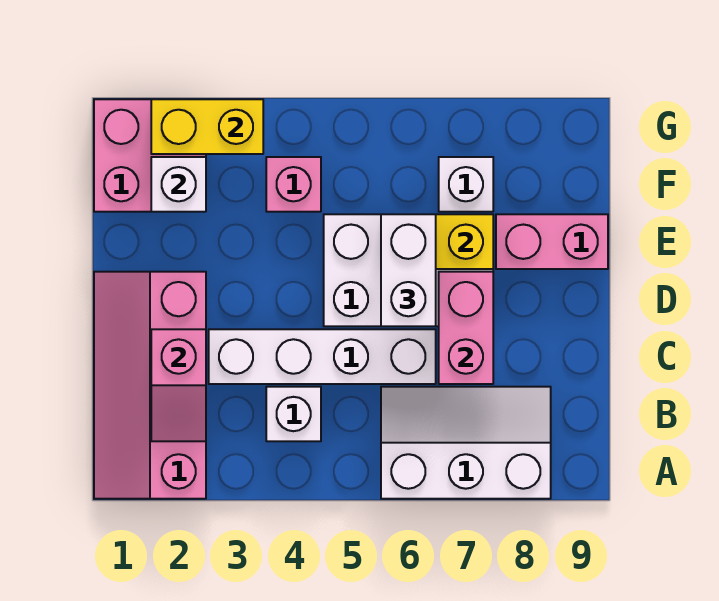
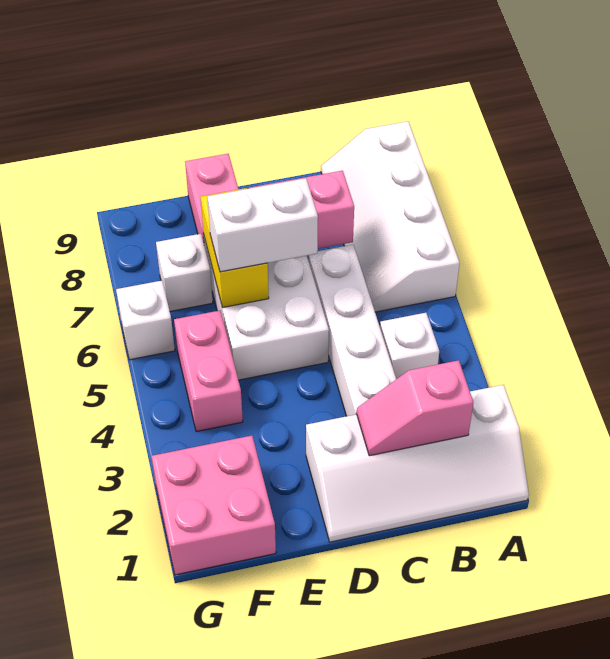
pink slope A1:D2 level 1 top 2 -> white slope A1:D2 level 1 top 2
white slope A6:B8 level 1 top A -> white slope A6:B9 level 1 top A
pink slope B2:C2 level 2 top C -> pink slope B2:C2 level 2 top B
white brick F2 level 2 -> white brick G6 level 1
pink brick F4 level 1 -> pink brick F4:F5 level 1
yellow brick G2:G3 level 2 -> none

